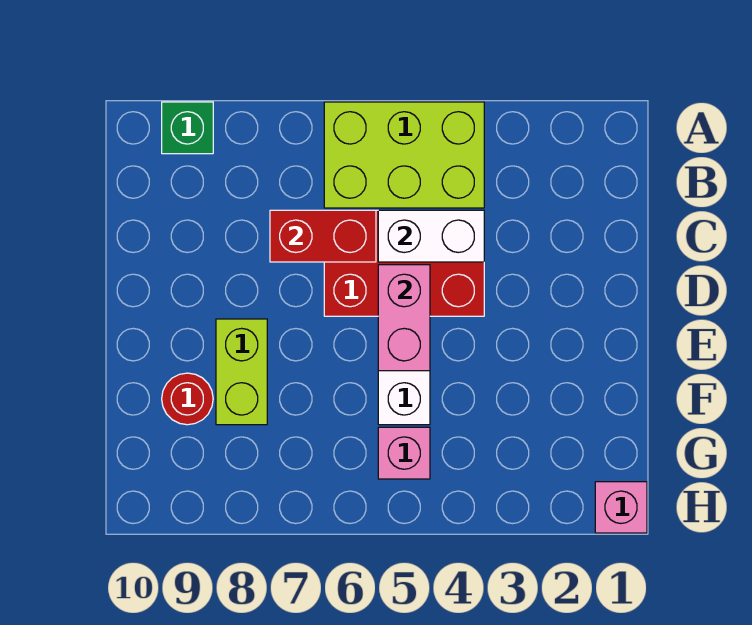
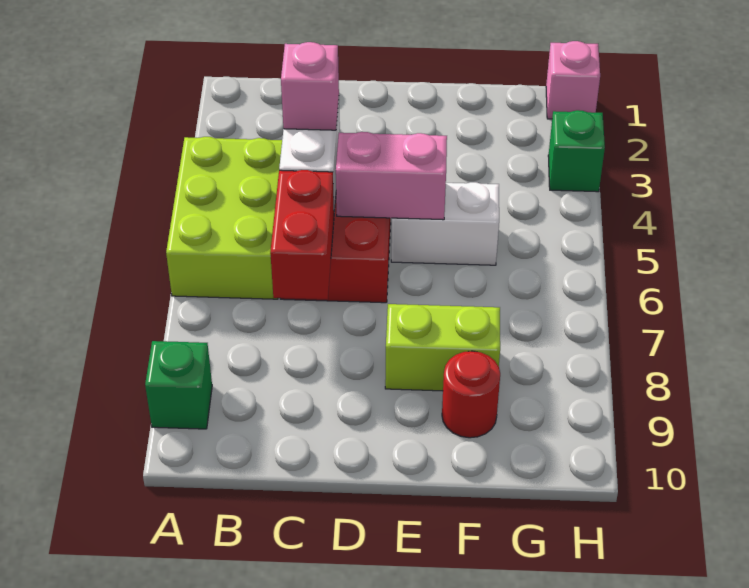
pink brick G5 level 1 -> pink brick C4 level 3
none -> green brick H3 level 1

